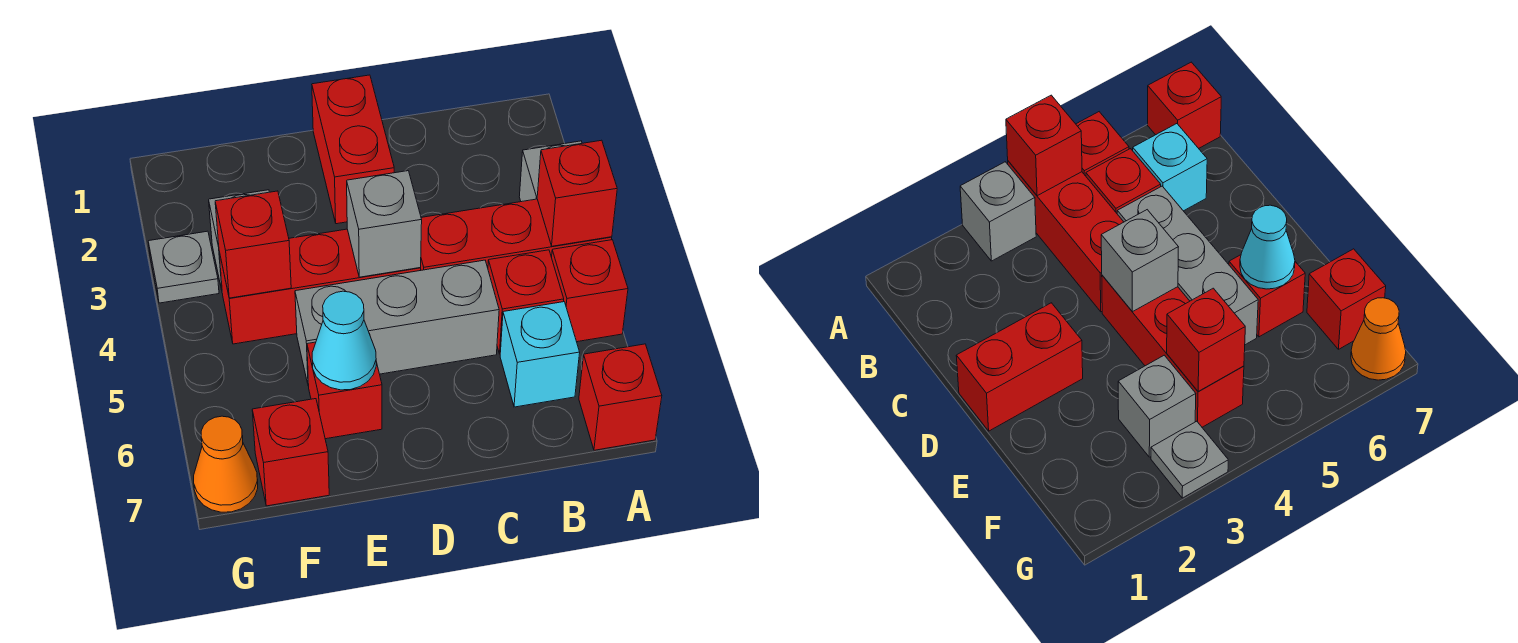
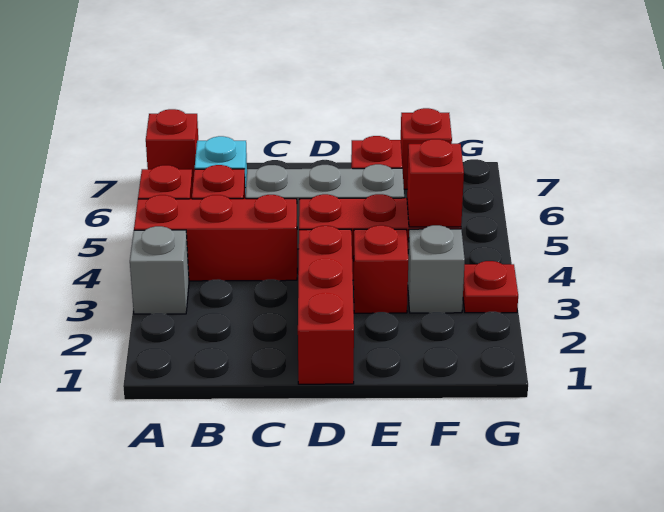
red brick A4 level 2 -> red brick E3 level 1
red brick D1:D2 level 1 -> red brick D1:D3 level 1
grey brick D4 level 2 -> none
cyan cone E6 level 2 -> none
grey plate G3 level 1 -> red plate G3 level 1
orange cone G7 level 1 -> none

